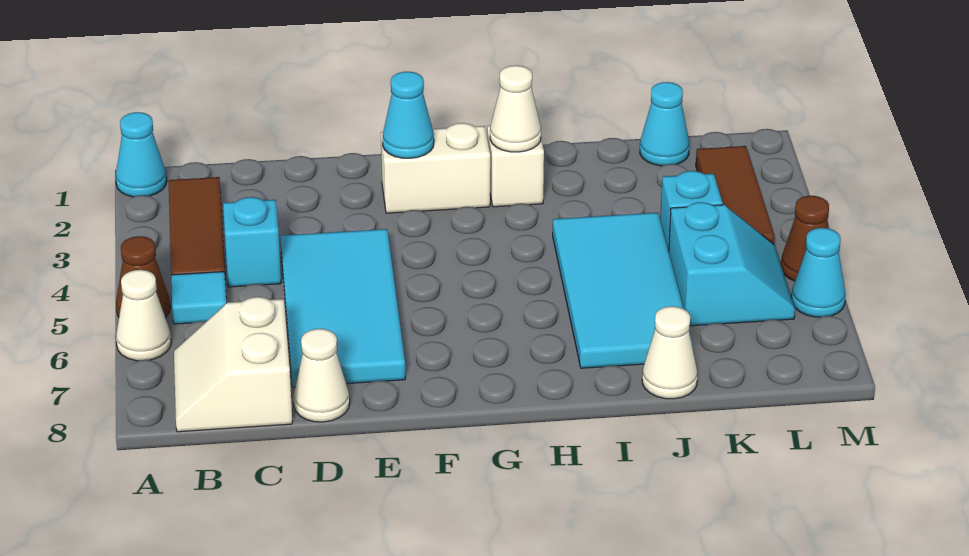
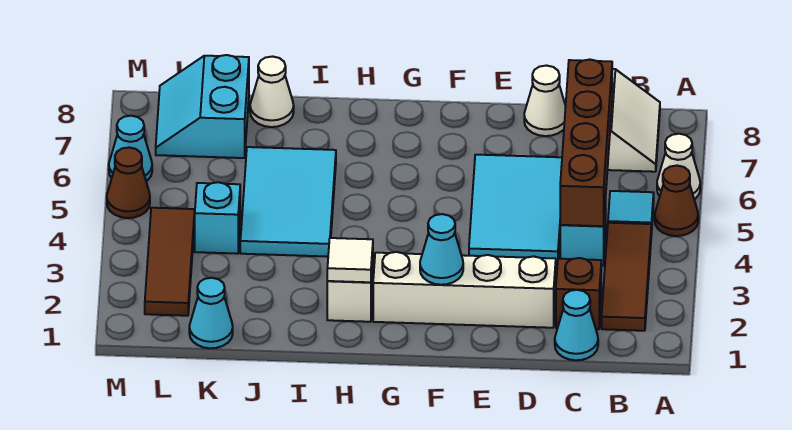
cyan cone A1 level 1 -> cyan cone C1 level 1
none -> brown brick C2 level 1
none -> brown brick C4:C7 level 2
cyan tile D4:E7 level 1 -> cyan tile D4:E6 level 1
white brick F2:G2 level 1 -> white brick D2:G2 level 1
white cone H2 level 2 -> white tile H2 level 2
cyan tile I4:J7 level 1 -> cyan tile I4:J6 level 1
cyan slope K5:L6 level 1 top K -> cyan slope K7:L8 level 1 top K

